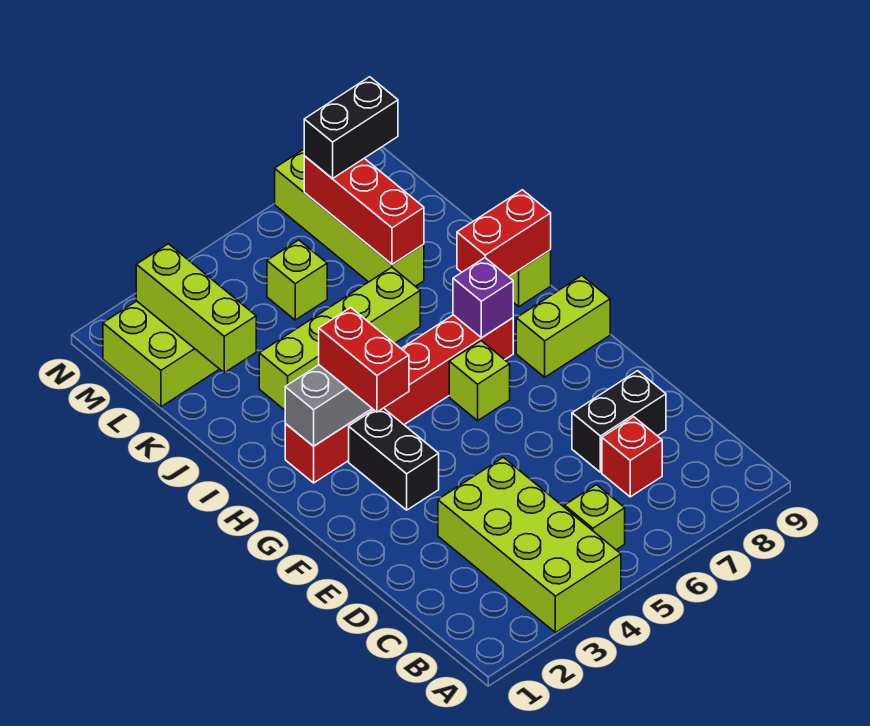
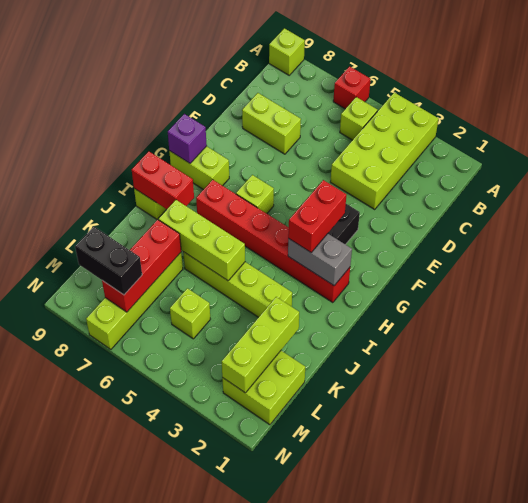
none -> lime brick A9 level 1
red brick C7 level 1 -> red brick A6 level 1
black brick D7:D8 level 1 -> lime brick D7:D8 level 1
purple brick H7 level 2 -> purple brick G9 level 2
none -> lime brick J5:J7 level 2

